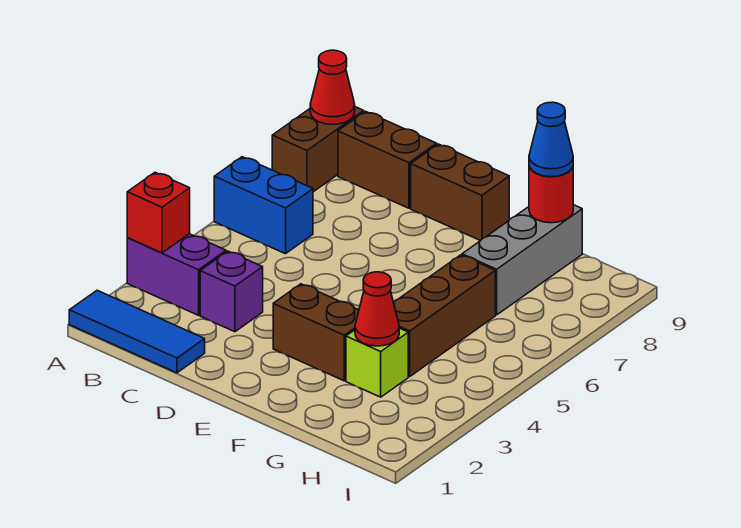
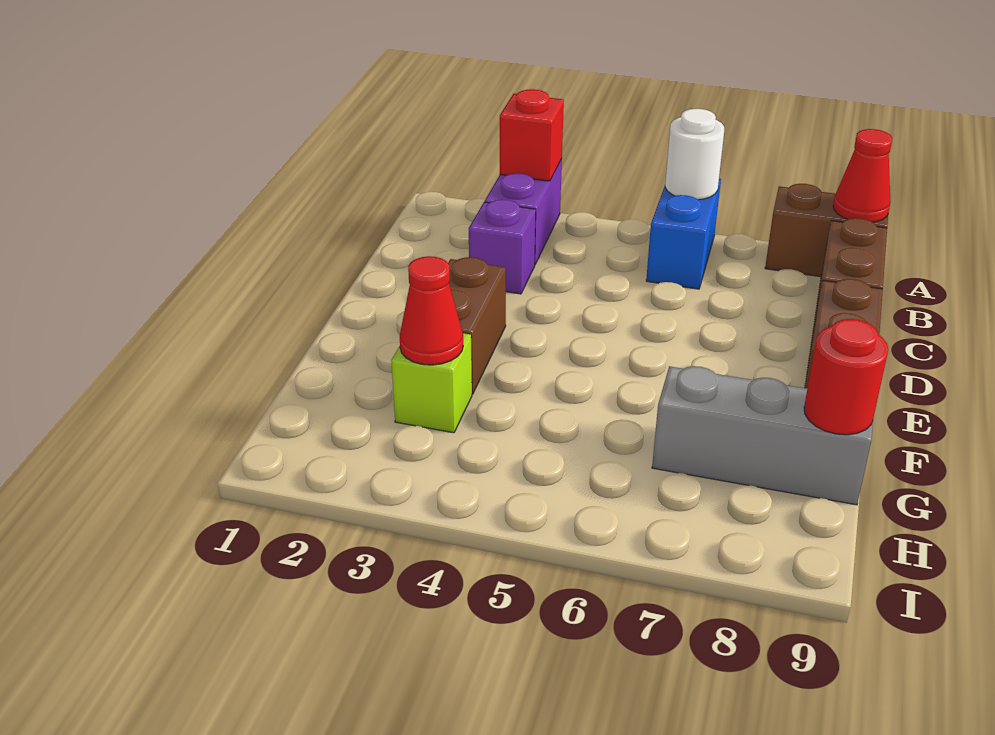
blue tile A1:C1 level 1 -> none
none -> white round brick A6 level 2
brown brick G4:G6 level 1 -> none
blue cone G9 level 3 -> none

